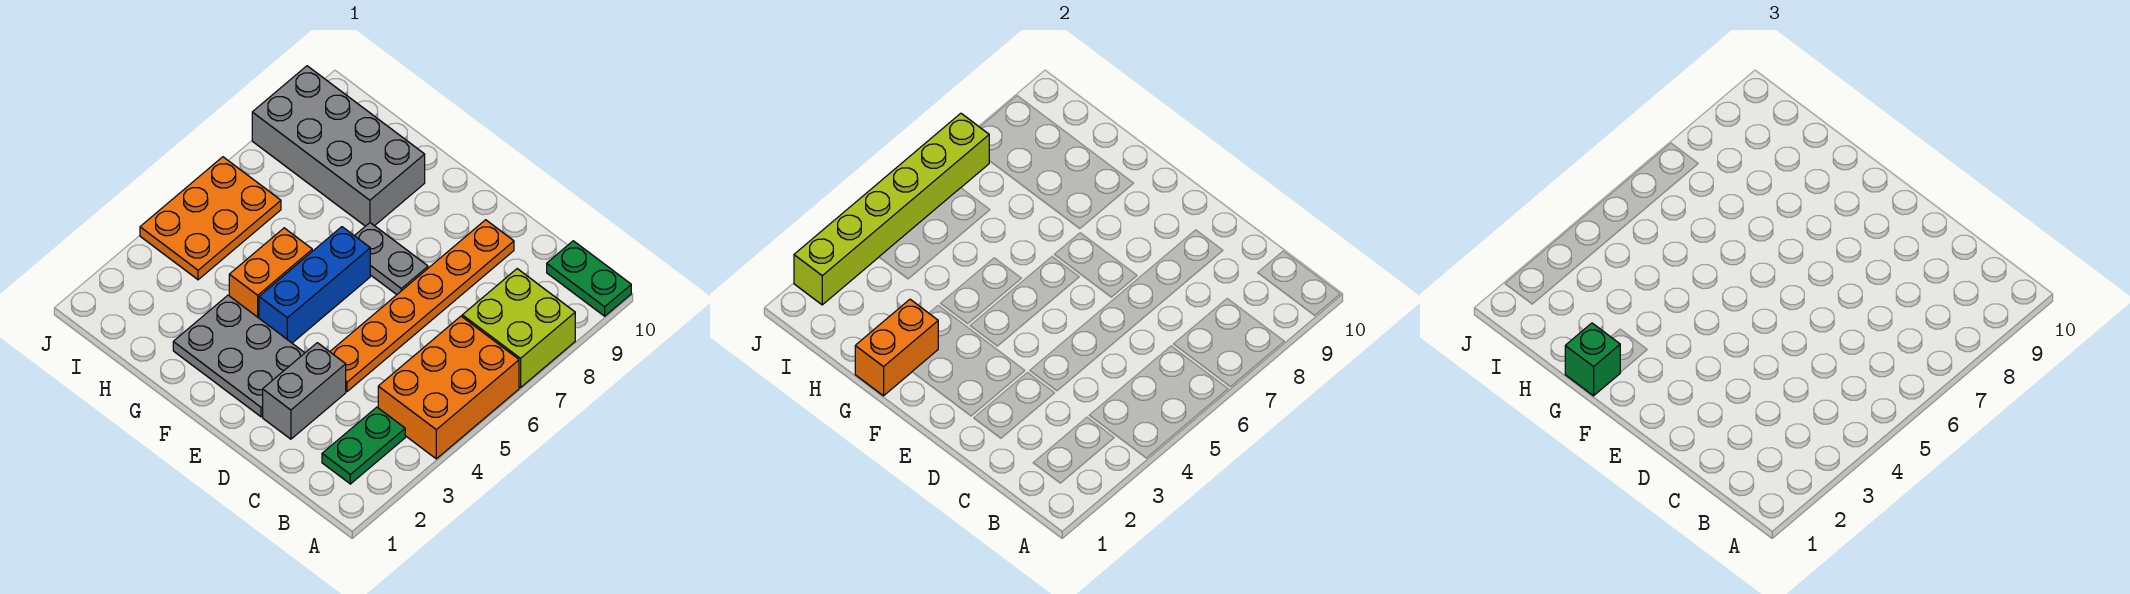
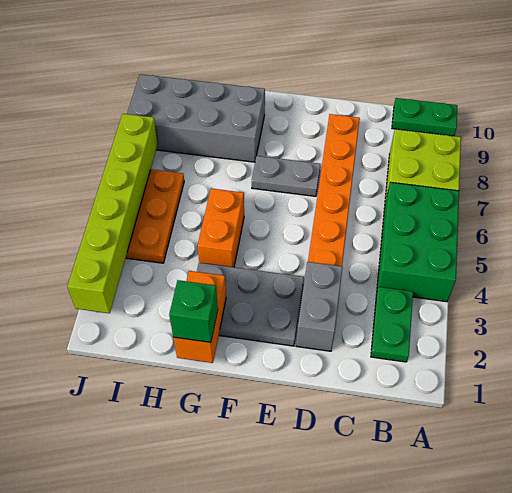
orange brick A4:B6 level 1 -> green brick A4:B6 level 1
blue brick F4:F6 level 1 -> none

